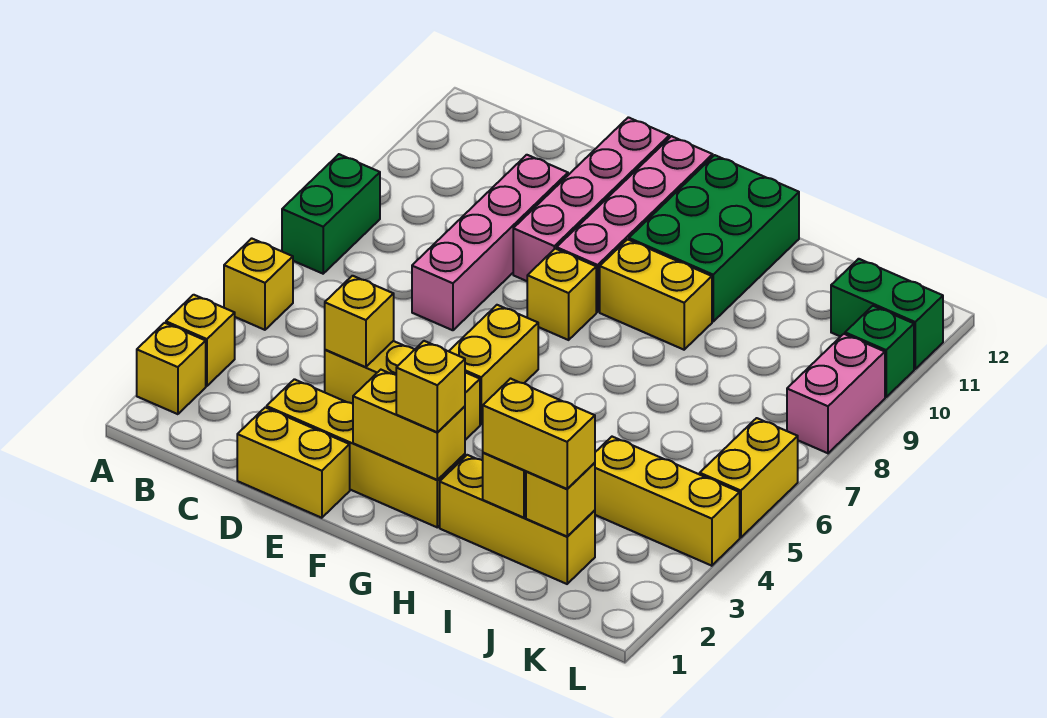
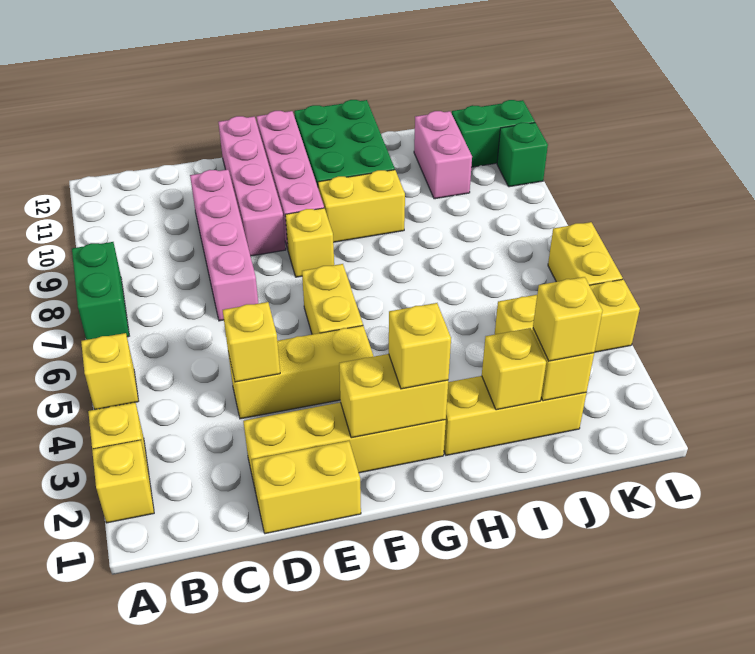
yellow brick I2:J2 level 3 -> yellow brick J2 level 3
pink brick L8:L9 level 1 -> pink brick J10:J11 level 1

